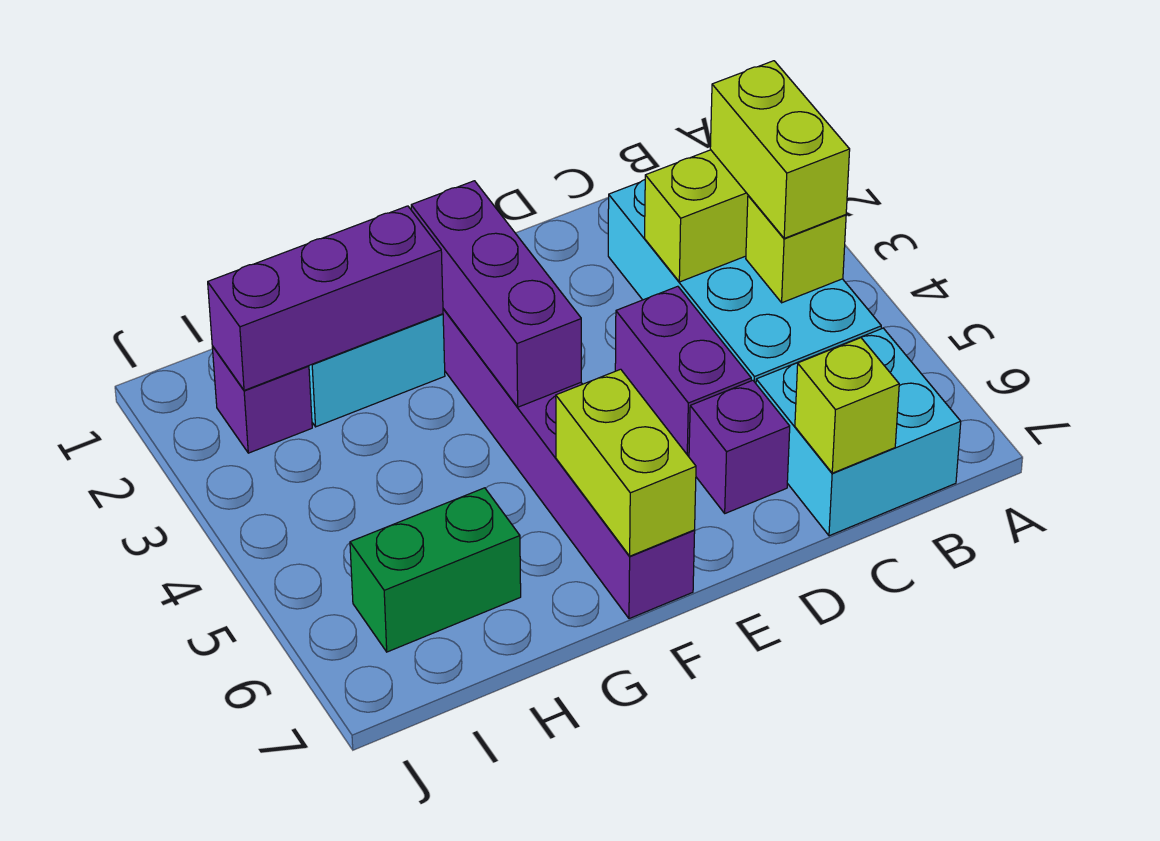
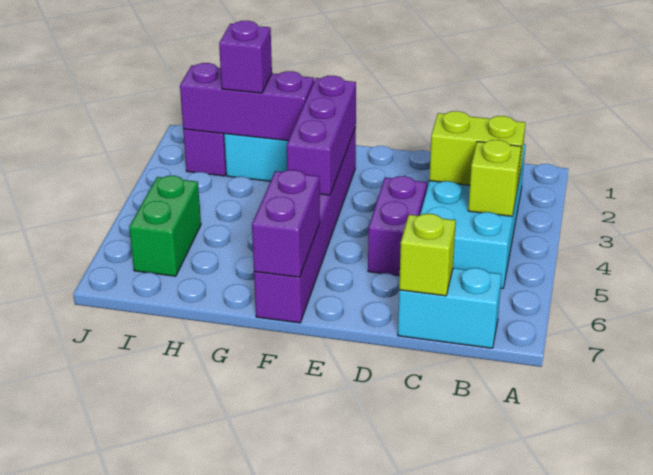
lime brick B3:B4 level 3 -> none
cyan brick B6:C7 level 1 -> cyan brick B7:C7 level 1
purple brick D6 level 1 -> purple brick H2 level 3
lime brick F6:F7 level 2 -> purple brick F6:F7 level 2
green brick H6:I6 level 1 -> green brick I5:I6 level 1

